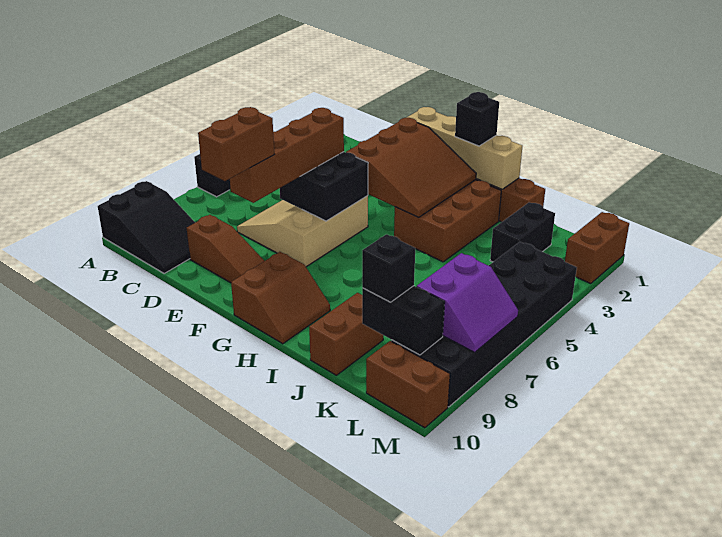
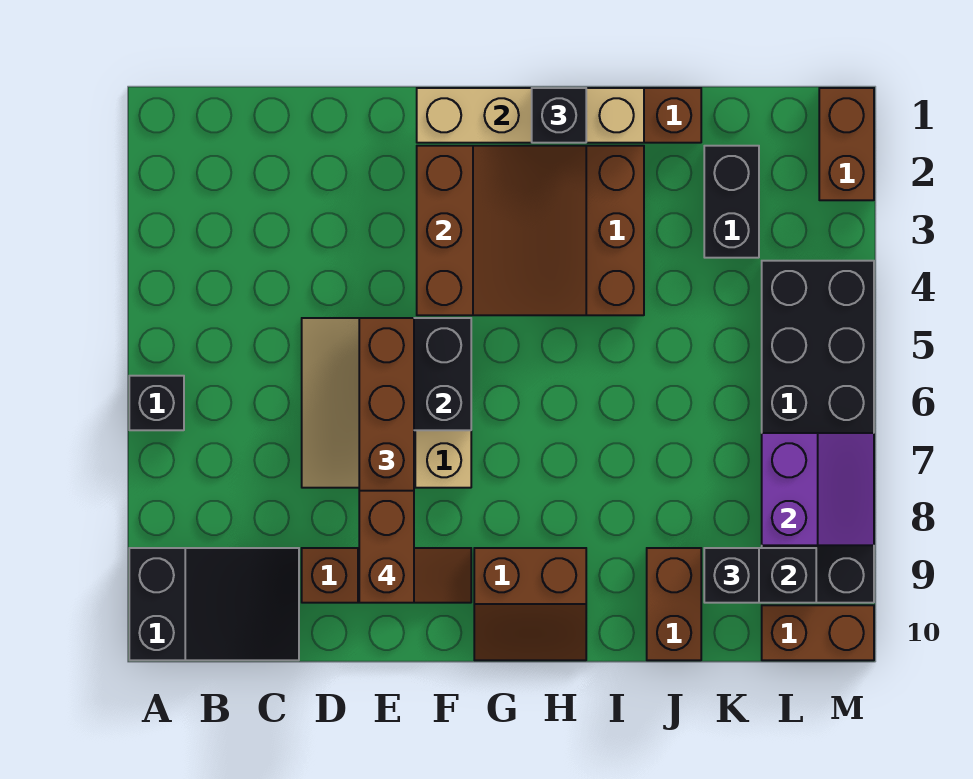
brown slope G9:H10 level 1 top G -> brown slope G9:H10 level 1 top 9

